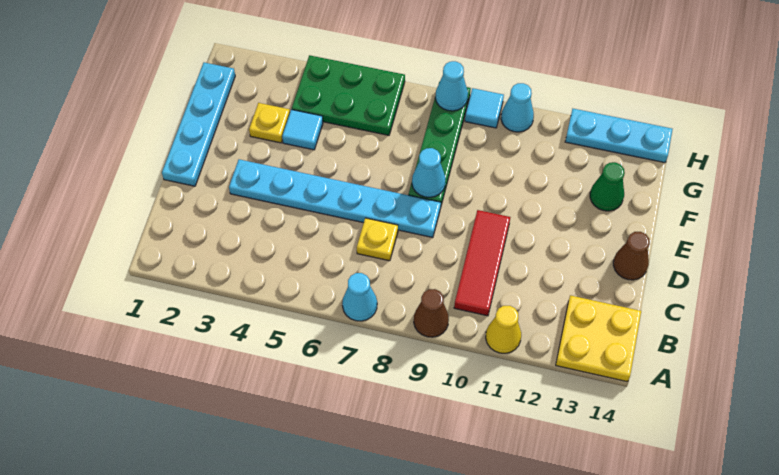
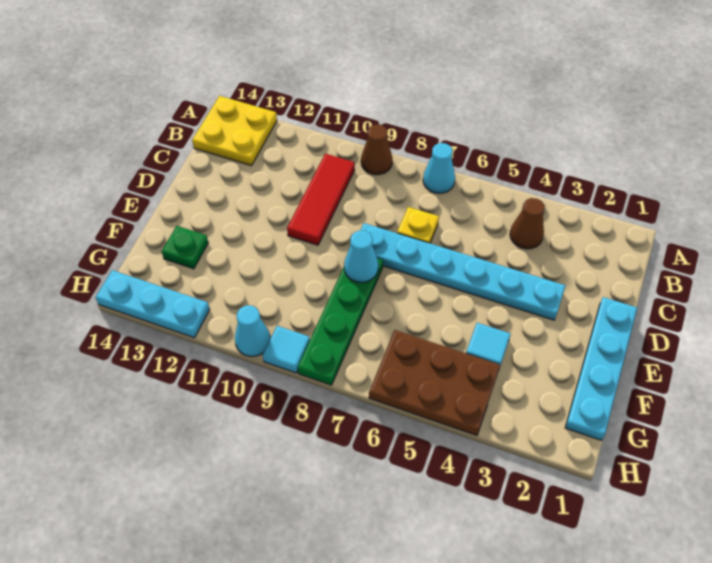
yellow cone A11 level 1 -> none
brown cone D14 level 1 -> brown cone B4 level 1
yellow plate F3 level 1 -> none
green cone F13 level 1 -> green plate F13 level 1
green plate G4:H6 level 1 -> brown plate G4:H6 level 1
cyan cone H8 level 2 -> none

